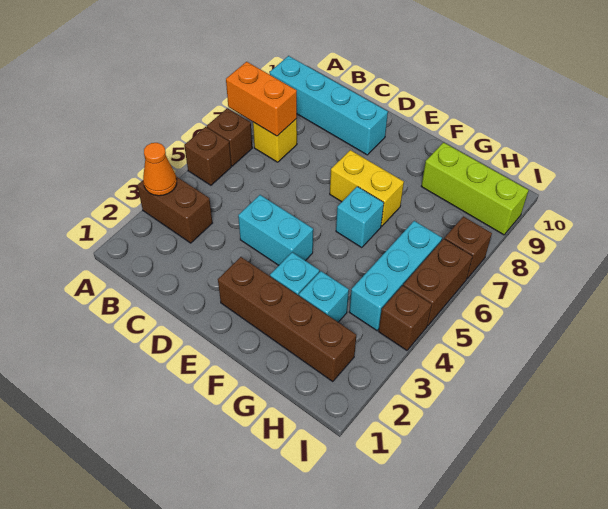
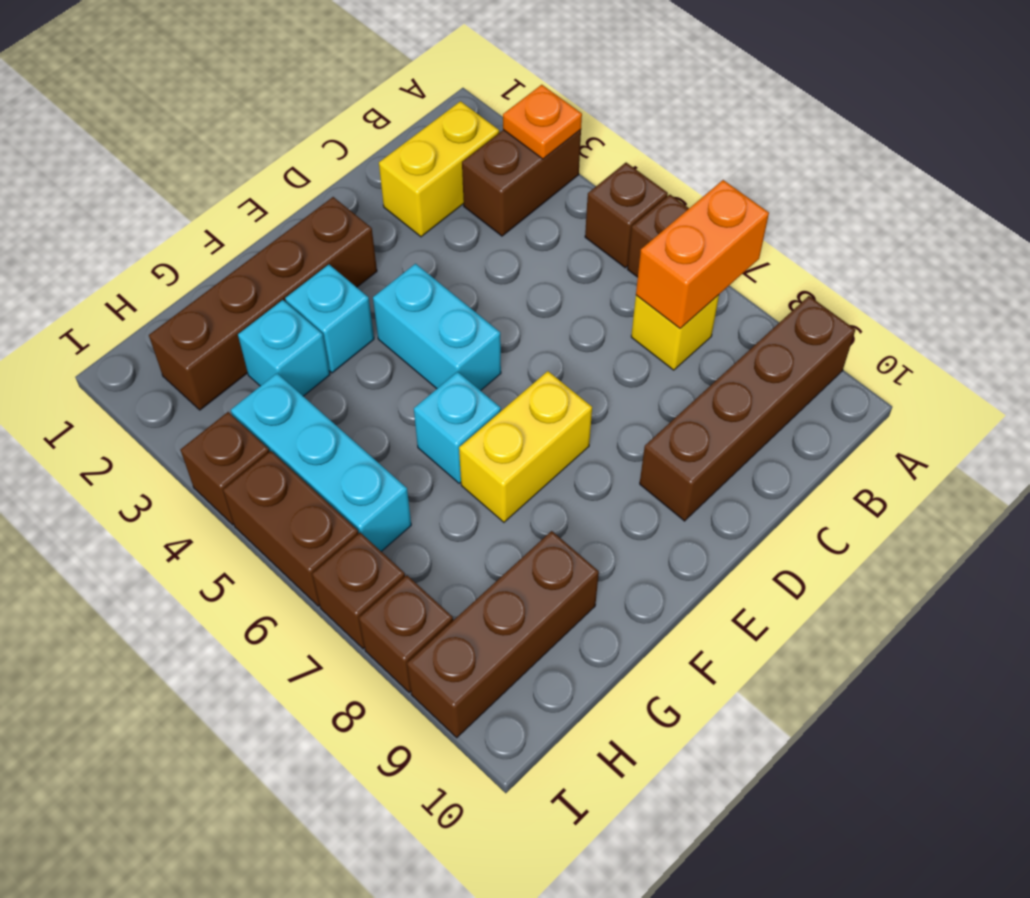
orange cone A3 level 2 -> orange plate A3 level 2
cyan brick A9:D9 level 1 -> brown brick A9:D9 level 1
none -> yellow brick B2:C2 level 1
cyan brick D4:E4 level 1 -> cyan brick E4:E5 level 1
lime brick G9:I9 level 1 -> brown brick G9:I9 level 1
none -> brown brick I8 level 1

